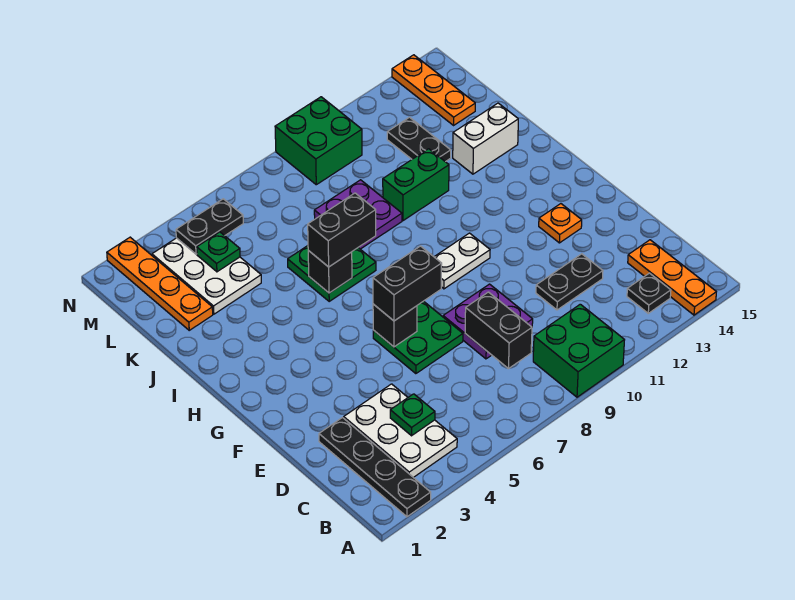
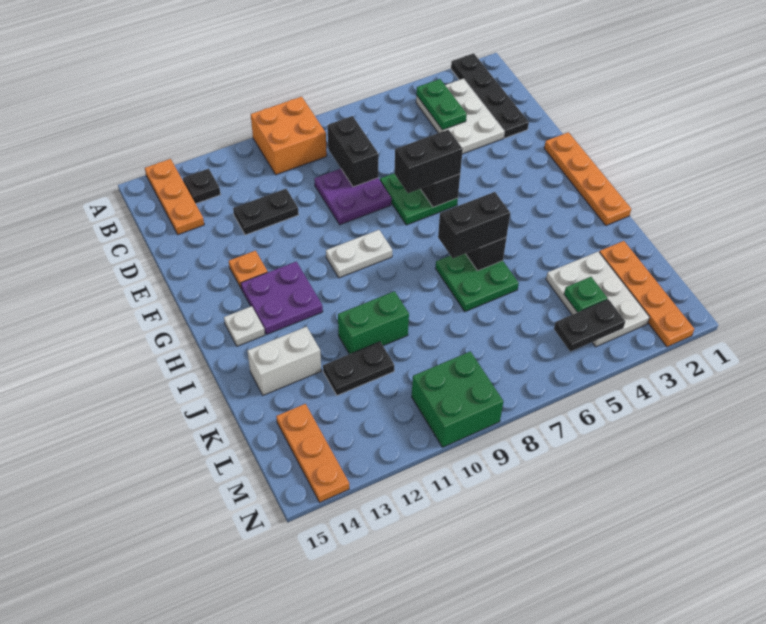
green brick A9:B10 level 1 -> orange brick A9:B10 level 1
green plate C4 level 2 -> green plate B4:C4 level 2
none -> orange plate F1:I1 level 1
none -> white plate H14 level 1
purple plate J8:K9 level 1 -> purple plate G12:H13 level 1
black plate K12:L12 level 1 -> black plate K11:K12 level 1

